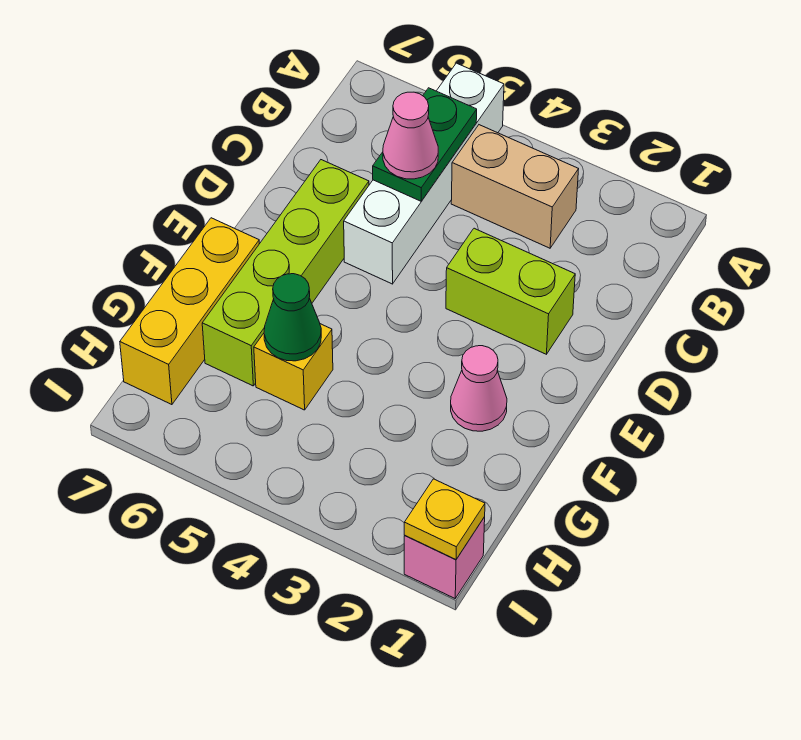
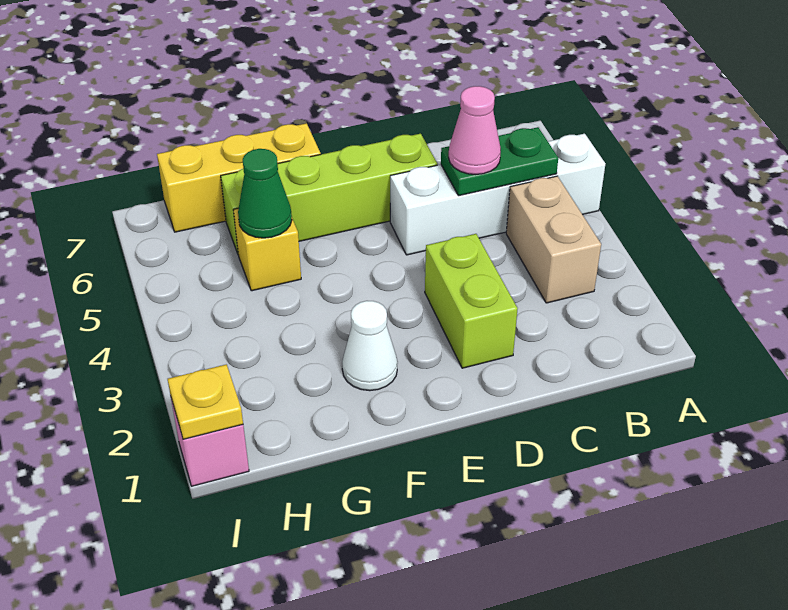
pink cone F2 level 1 -> white cone F2 level 1

